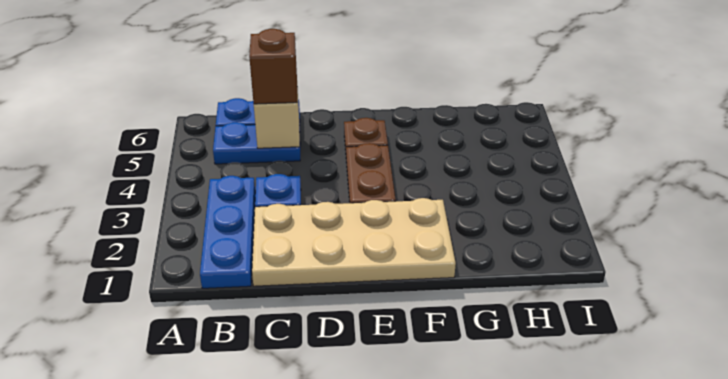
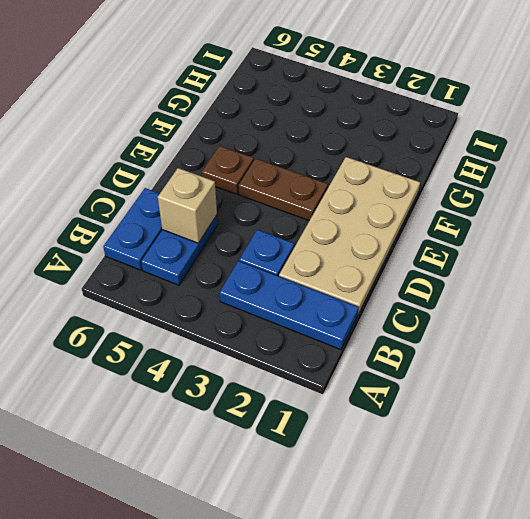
brown brick C5 level 3 -> none

